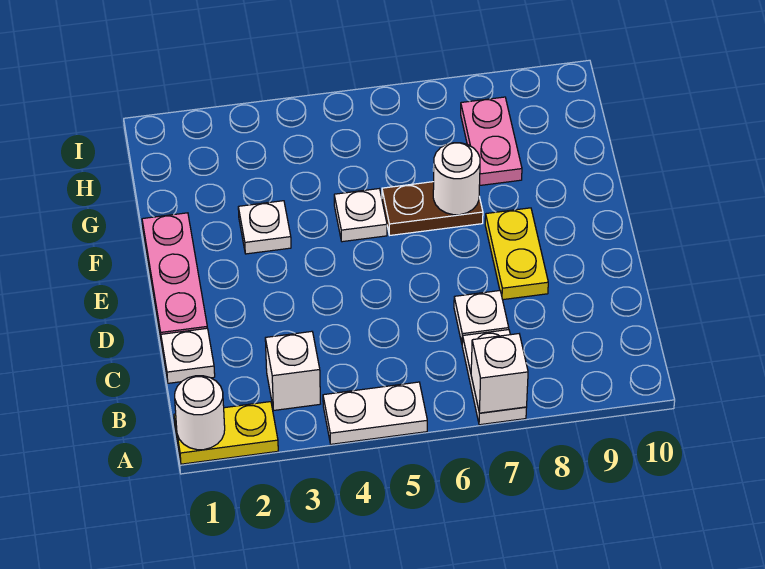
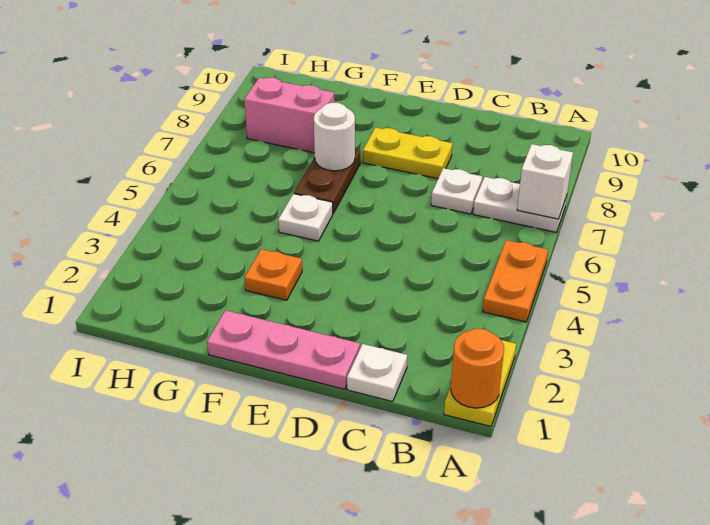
white round brick A1 level 2 -> orange round brick A1 level 2
white plate A4:A5 level 1 -> orange plate A4:A5 level 1
white brick B3 level 1 -> none
white plate F3 level 1 -> orange plate F3 level 1
pink plate G8:H8 level 1 -> pink brick G8:H8 level 1

